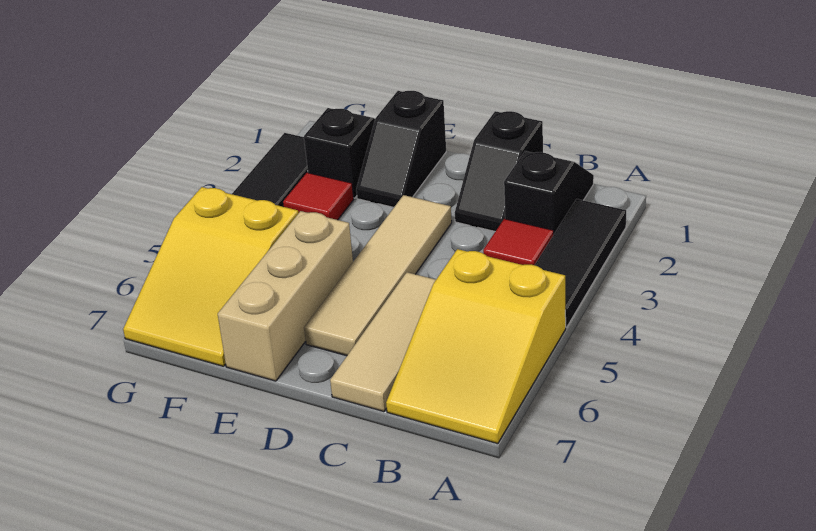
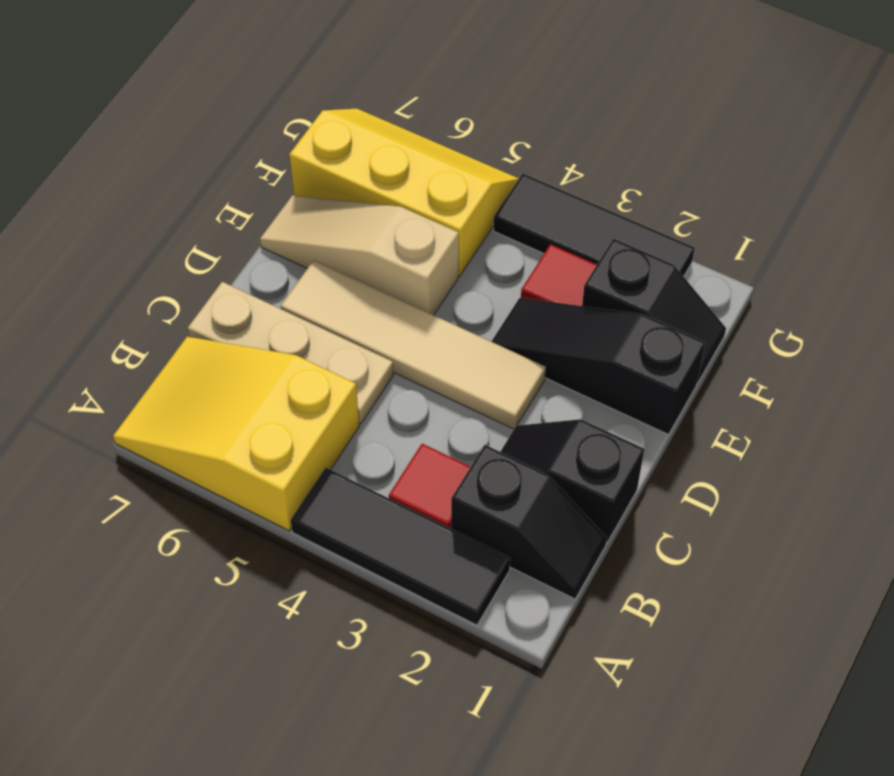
tan tile C5:C7 level 1 -> tan plate C5:C7 level 1
black slope E1:E2 level 1 top 1 -> black slope E1:E3 level 1 top 1
tan brick E5:E7 level 1 -> tan slope E5:E7 level 1 top 5
yellow slope F5:G7 level 1 top 5 -> yellow slope F5:G7 level 1 top F

